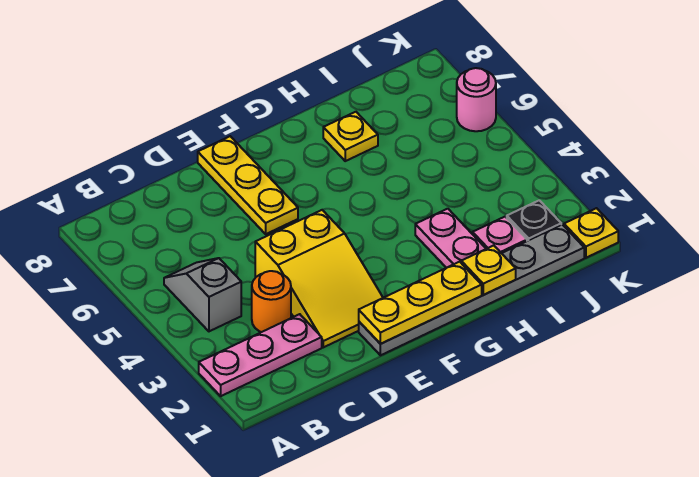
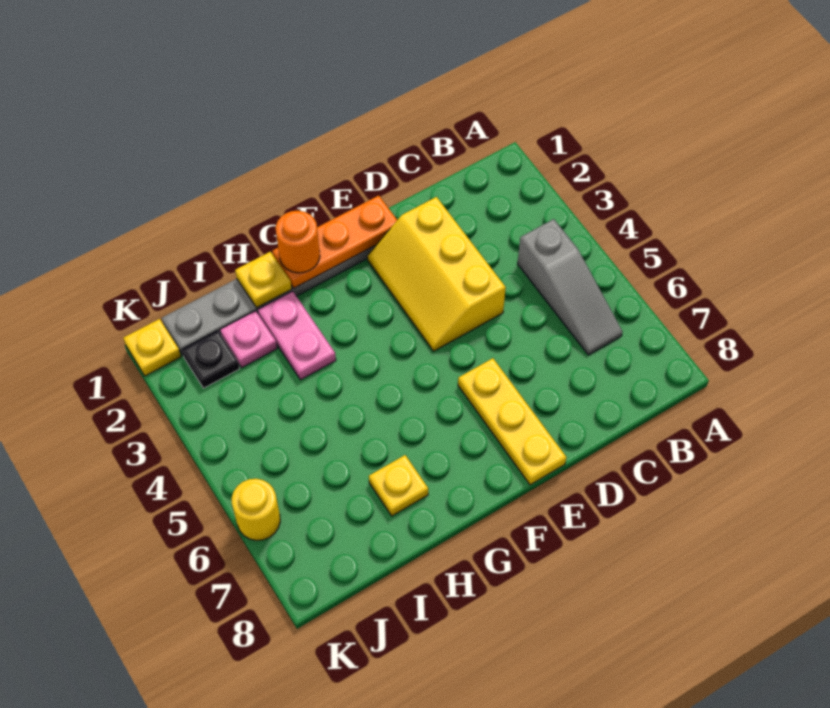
pink plate A2:C2 level 1 -> none
grey slope B4:B5 level 1 top 4 -> grey slope B4:B6 level 1 top 4
orange round brick C3 level 1 -> orange round brick G1 level 3
yellow slope D2:E4 level 1 top 4 -> yellow slope D2:E4 level 1 top D
yellow plate E1:G1 level 2 -> orange plate E1:G1 level 2
pink round brick K6 level 1 -> yellow round brick K6 level 1

